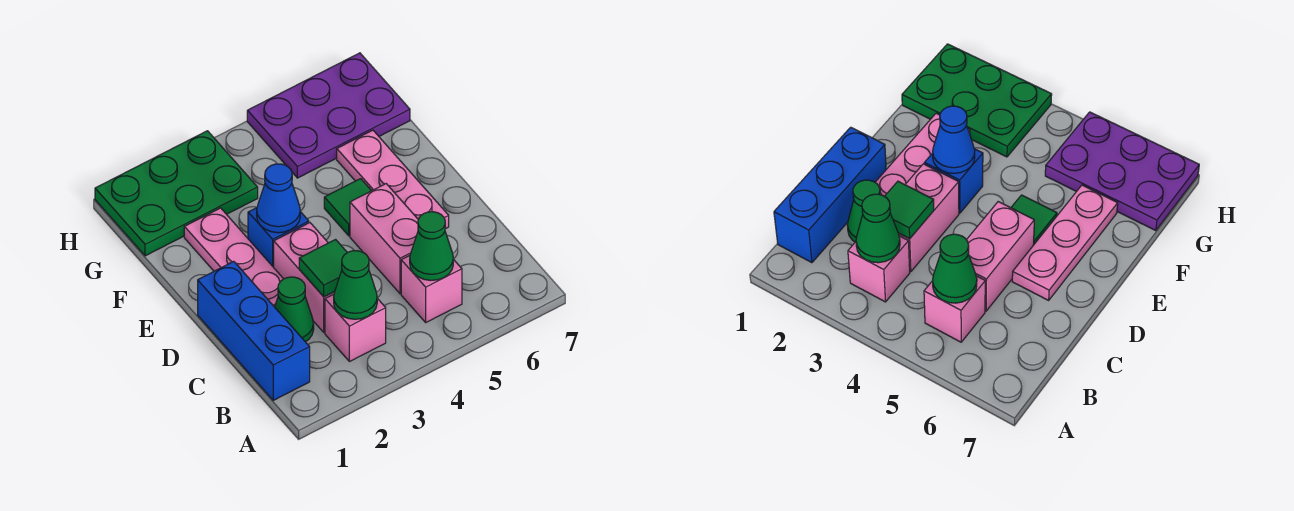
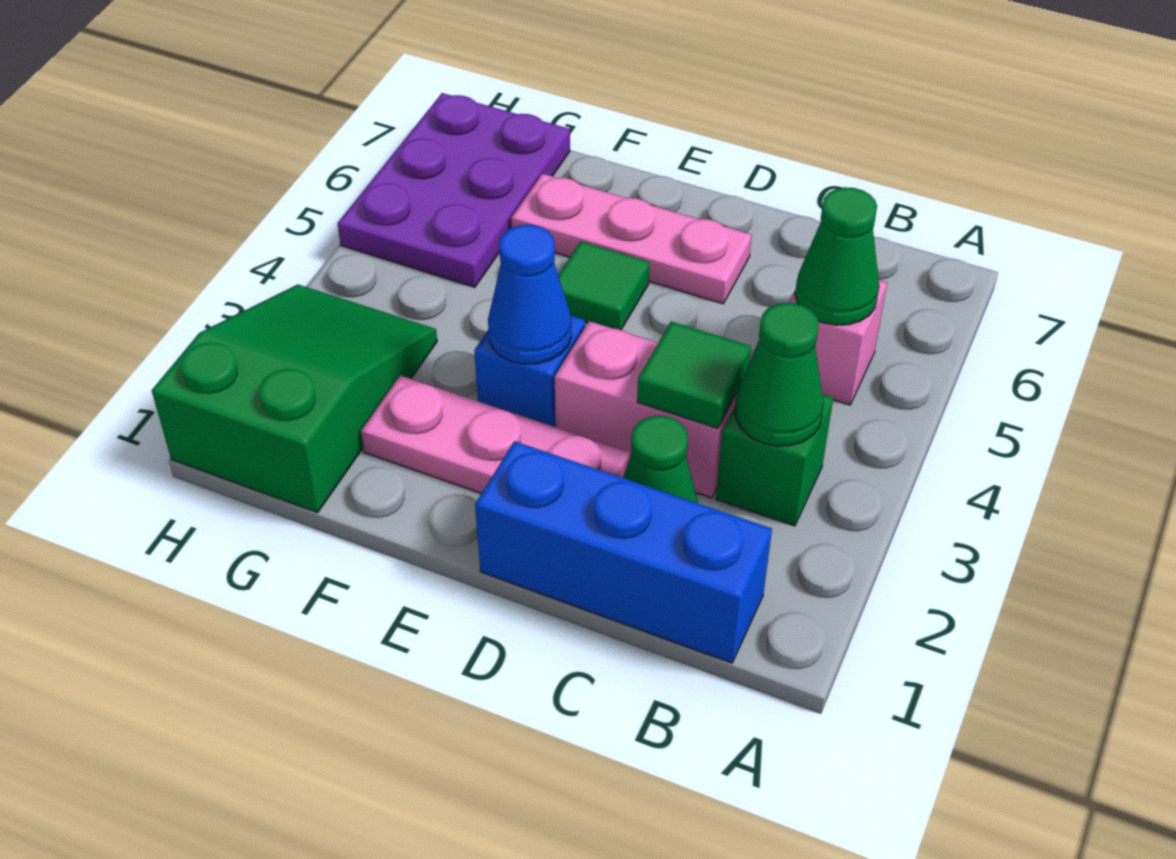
pink brick B3 level 1 -> green brick B3 level 1
pink brick C5:D5 level 1 -> none
green plate G1:H3 level 1 -> green slope G1:H3 level 1 top 1

